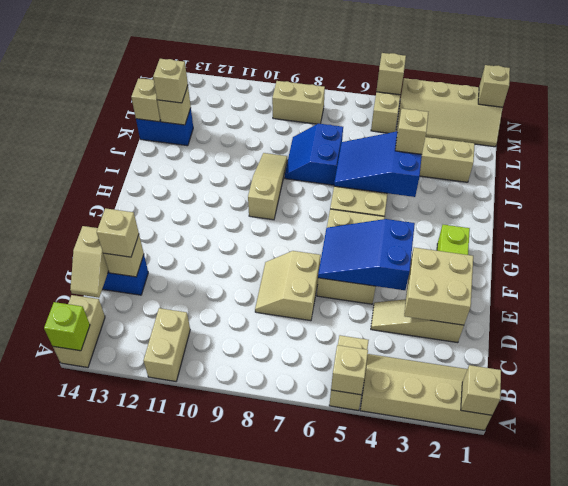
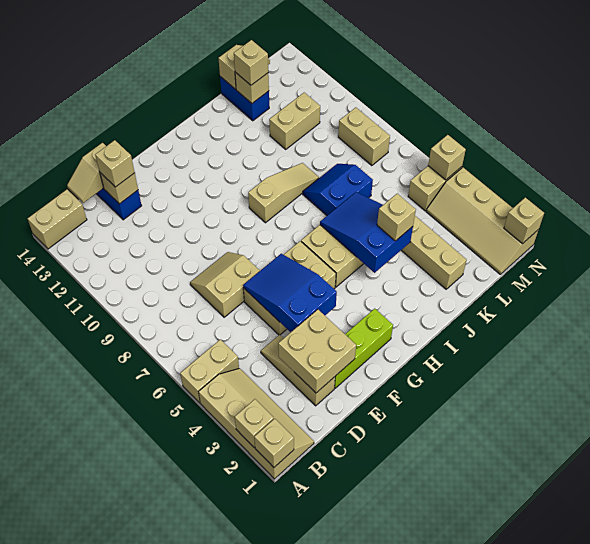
tan brick A5 level 2 -> tan brick A2 level 2
tan brick A11:B11 level 1 -> tan brick K11:L11 level 1
lime brick A14 level 2 -> none

